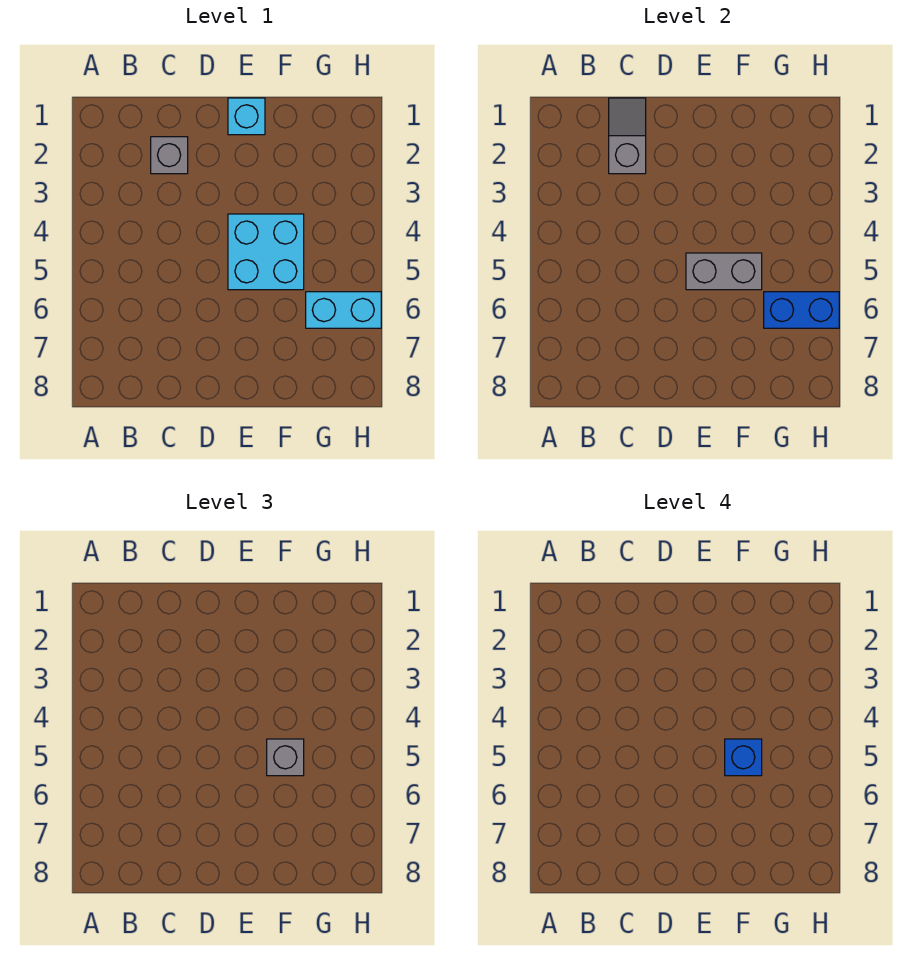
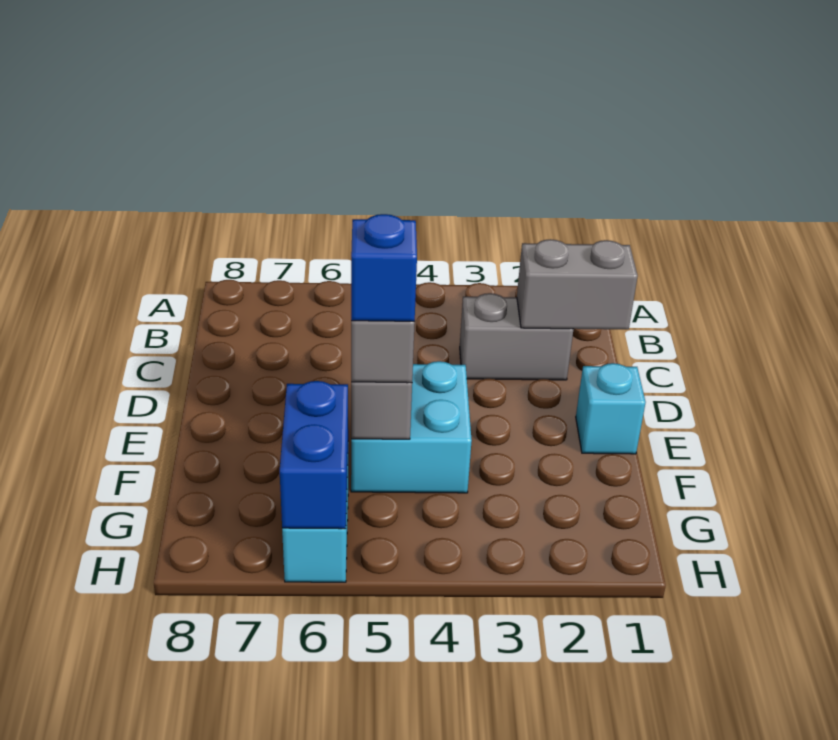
grey slope C1:C2 level 2 top 2 -> grey brick C1:C2 level 2
grey brick C2 level 1 -> grey brick C2:C3 level 1

